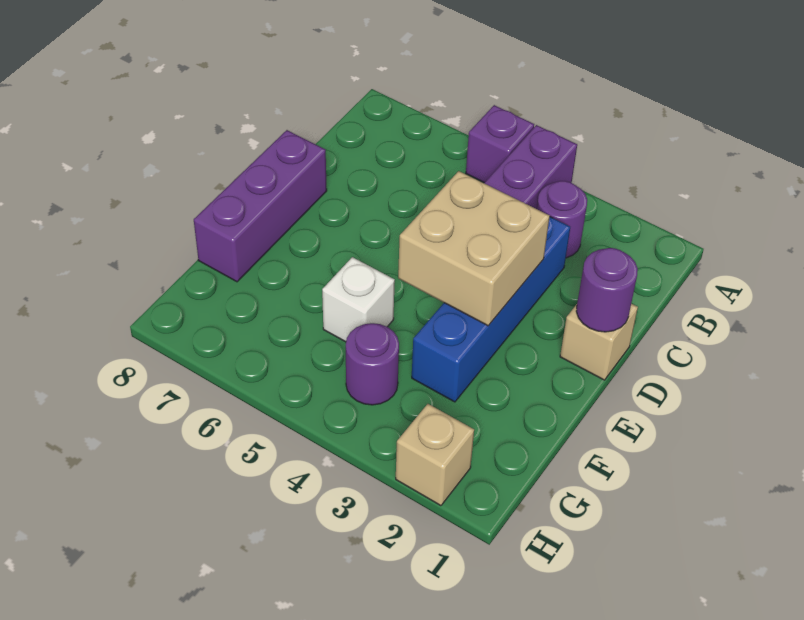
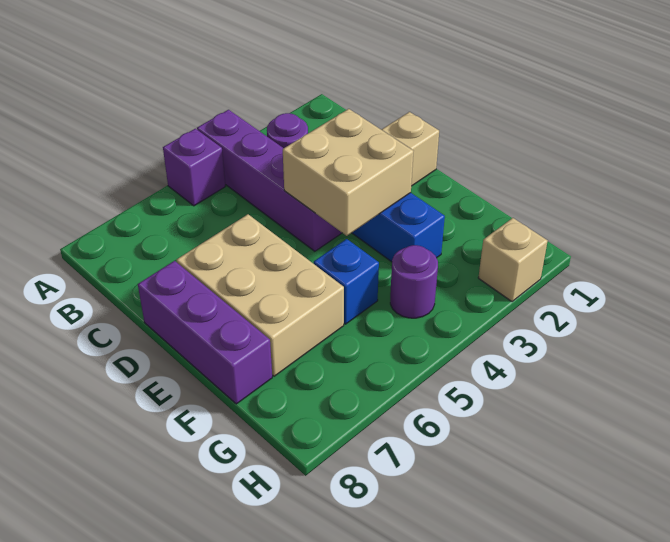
purple round brick D1 level 2 -> none
none -> tan brick D6:F7 level 1
white brick F5 level 1 -> blue brick F5 level 1

